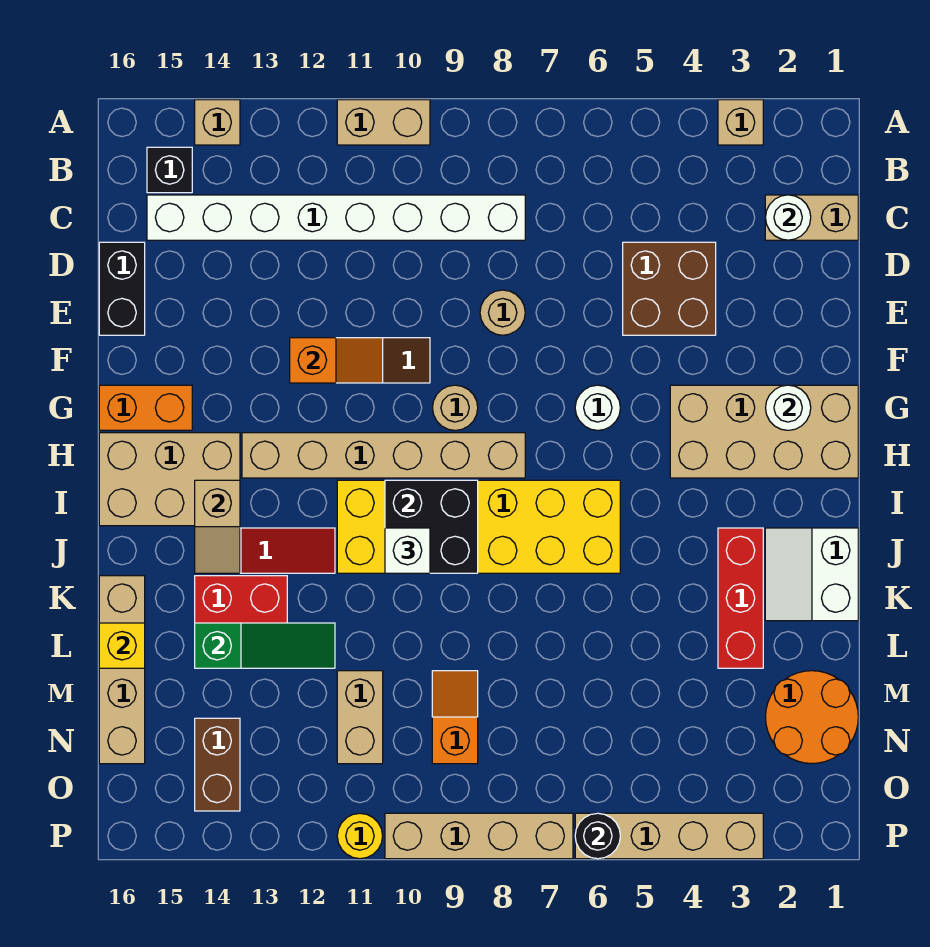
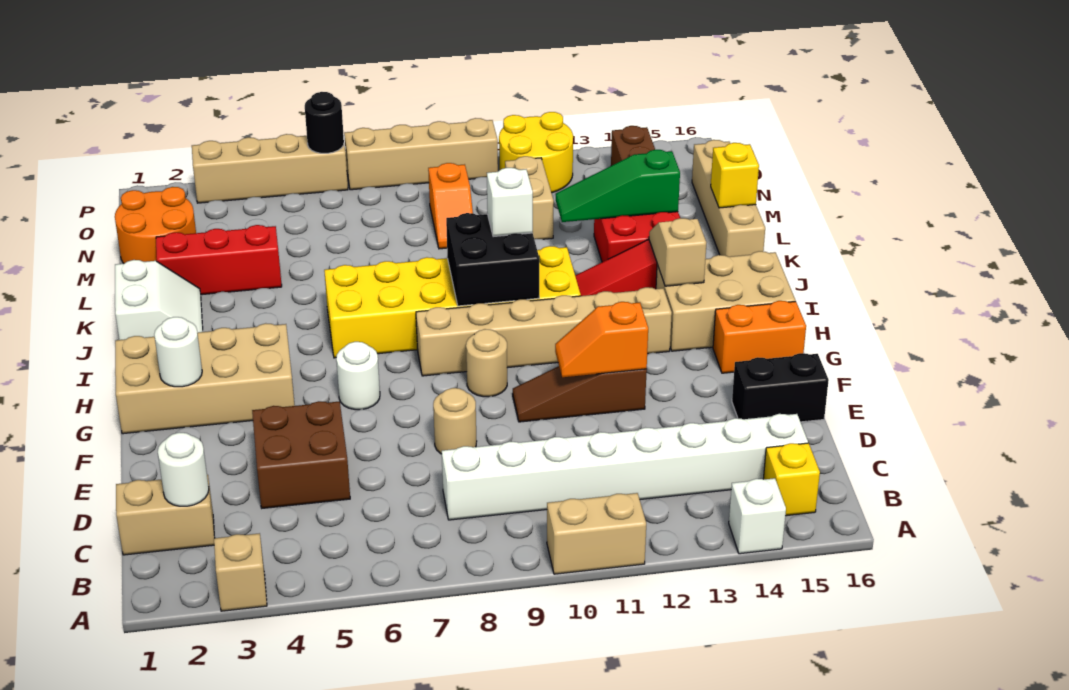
tan brick A14 level 1 -> white brick A14 level 1
black brick B15 level 1 -> yellow brick B15 level 1
black brick D16:E16 level 1 -> black brick E15:E16 level 1
red brick J3:L3 level 1 -> red brick L2:L4 level 1
yellow round brick P11 level 1 -> yellow round brick O11:P12 level 1

